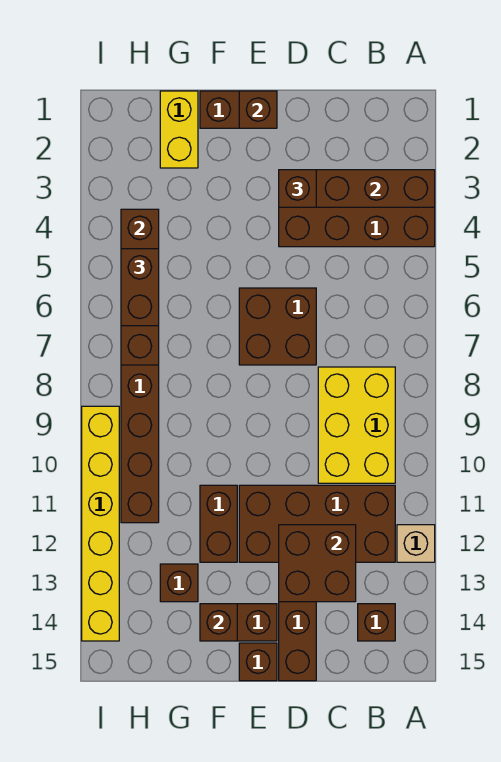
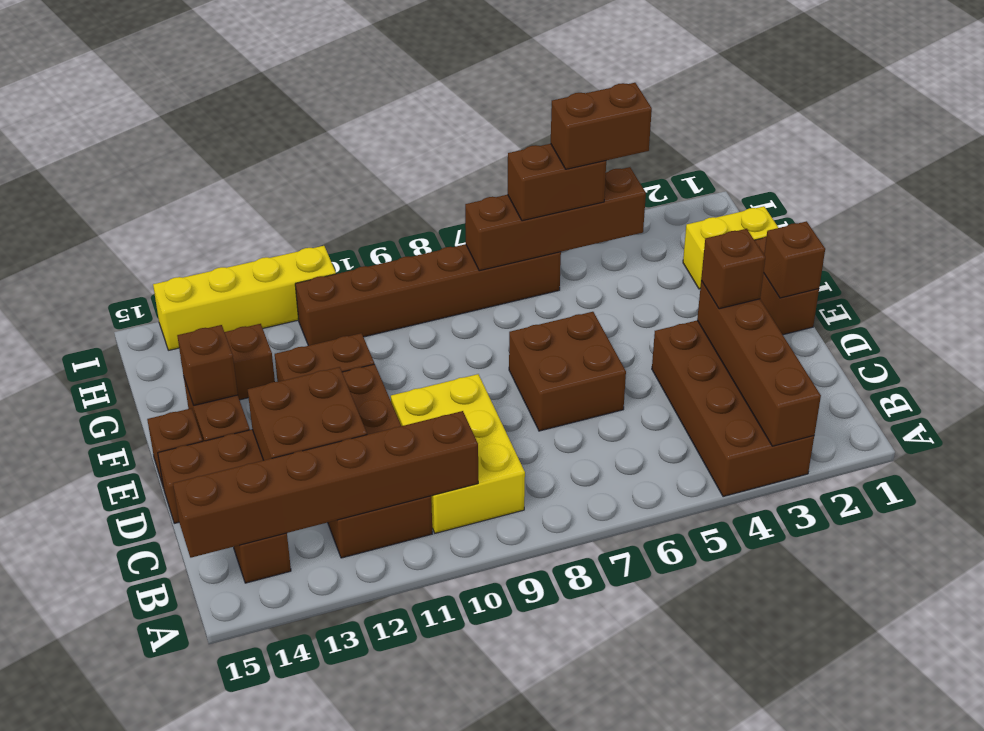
tan brick A12 level 1 -> none
yellow brick B8:C10 level 1 -> yellow brick B9:D10 level 1
none -> brown brick B10:B15 level 2
none -> brown brick H4:H5 level 4
yellow brick I9:I14 level 1 -> yellow brick I11:I14 level 1

